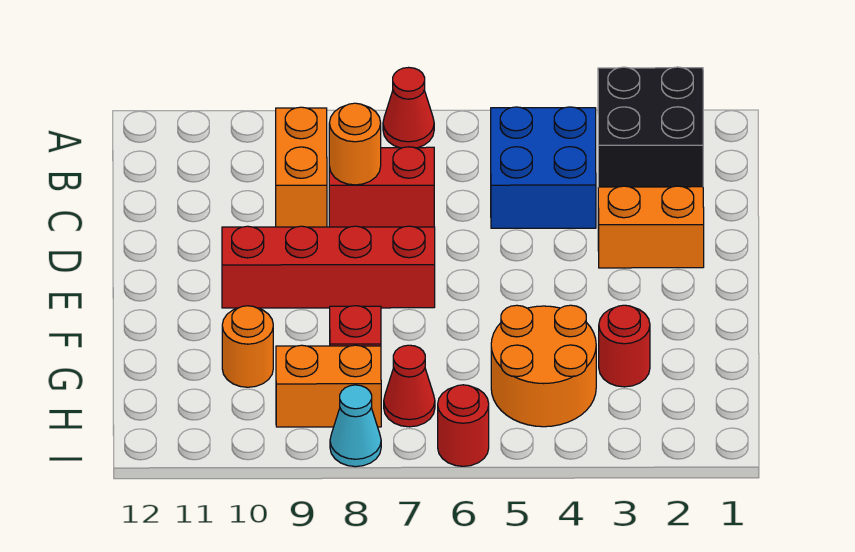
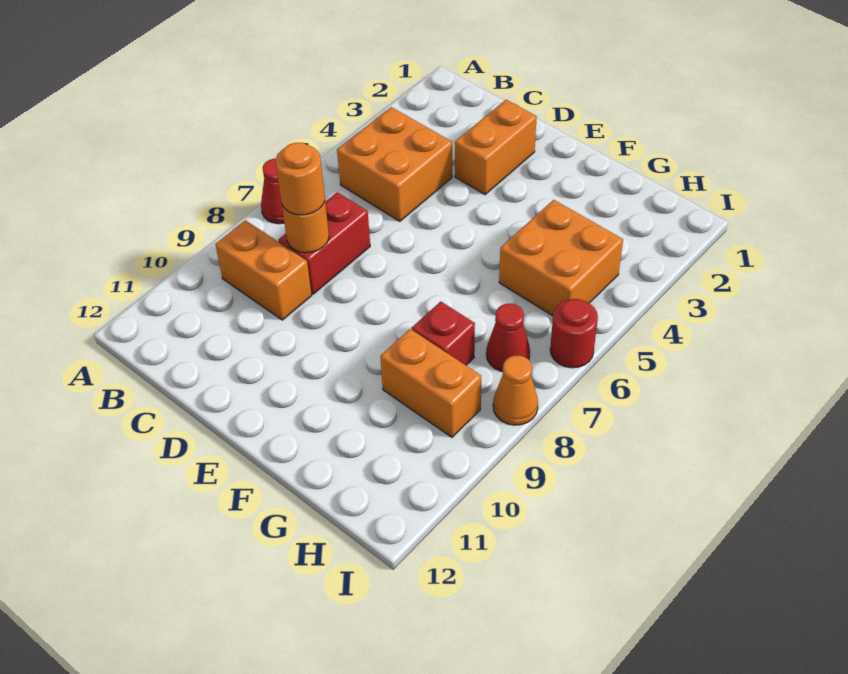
black brick A2:B3 level 1 -> none
blue brick B4:C5 level 1 -> orange brick B4:C5 level 1
red brick E7:E10 level 1 -> none
red round brick G3 level 1 -> none
orange round brick G4:H5 level 1 -> orange brick G4:H5 level 1
orange round brick G10 level 1 -> orange round brick C8 level 3
orange brick H8:H9 level 1 -> orange brick G9:H9 level 1
cyan cone I8 level 1 -> orange cone I8 level 1

